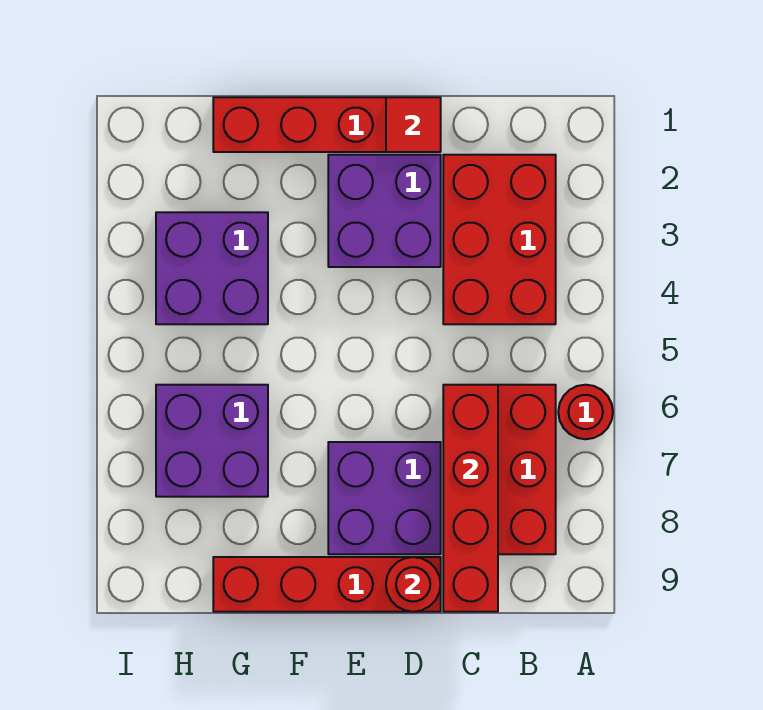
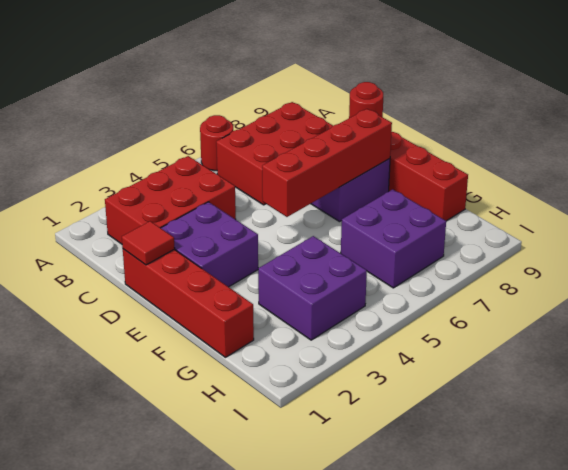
red brick C6:C9 level 2 -> red brick E5:E8 level 2

